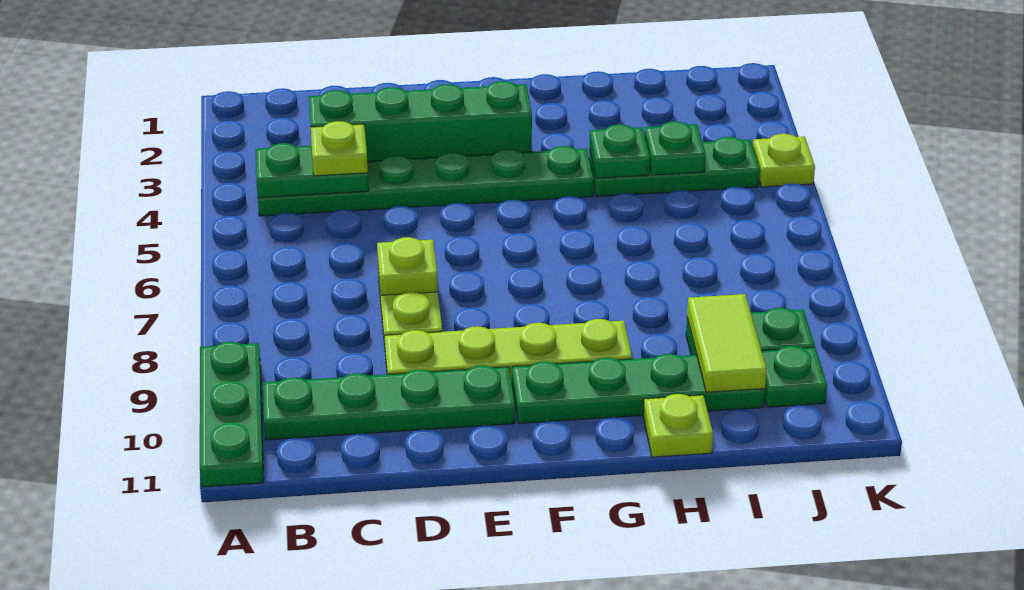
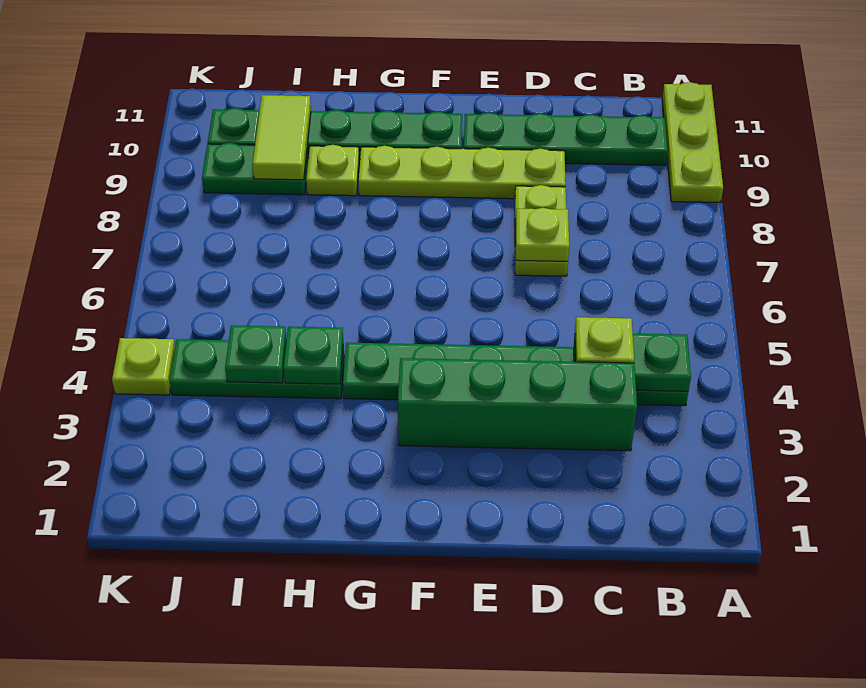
green plate A9:A11 level 1 -> lime plate A9:A11 level 1
lime plate H11 level 1 -> lime plate H9 level 1

